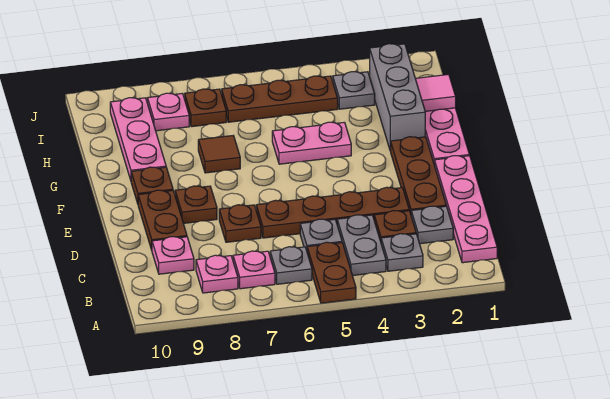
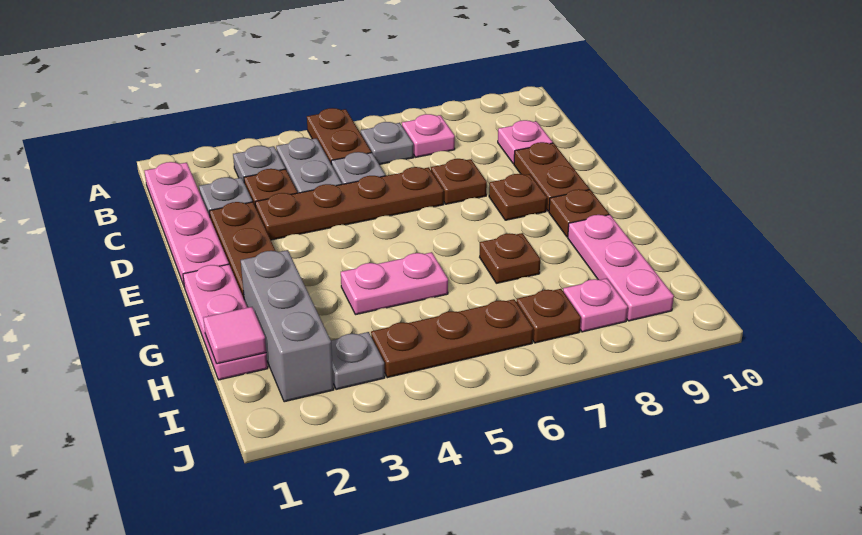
pink plate B8 level 1 -> none
brown tile G7 level 1 -> brown plate G7 level 1

